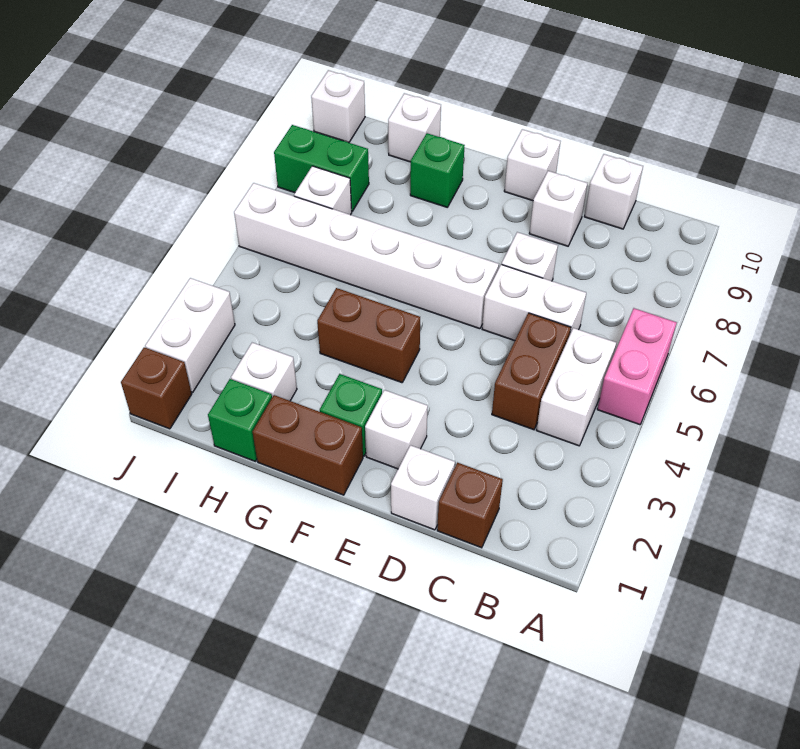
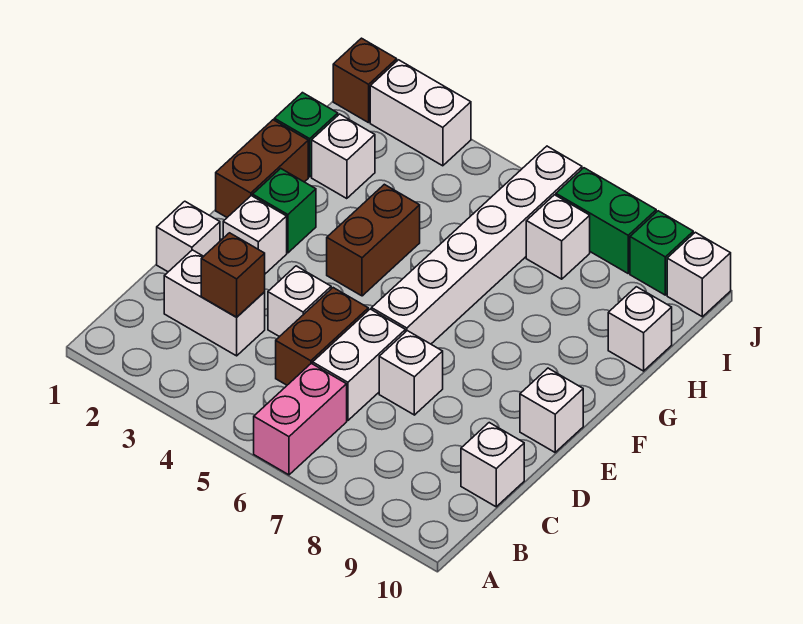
pink brick A5:A6 level 1 -> pink brick A6:B6 level 1
white brick B4:B5 level 1 -> white brick C2:C3 level 1
brown brick C1 level 1 -> brown brick C3 level 2
brown brick C4:C5 level 1 -> brown brick C5:D5 level 1
white brick D9 level 1 -> white brick D4 level 1
green brick G9 level 1 -> green brick J9 level 1
green brick I8:J8 level 1 -> green brick J7:J8 level 1

